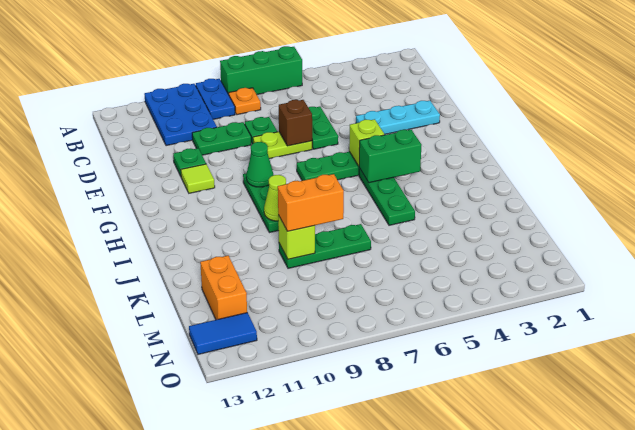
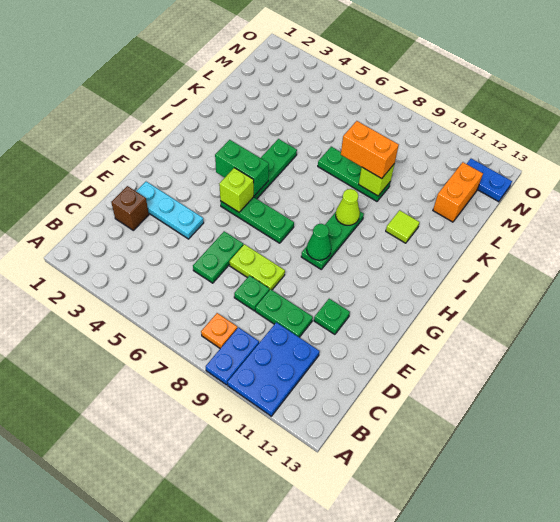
green brick A6:A8 level 1 -> none
brown brick E7 level 2 -> brown brick D2 level 1
lime tile F11 level 1 -> lime tile J11 level 1
blue tile N12:N13 level 1 -> blue plate N12:N13 level 1

